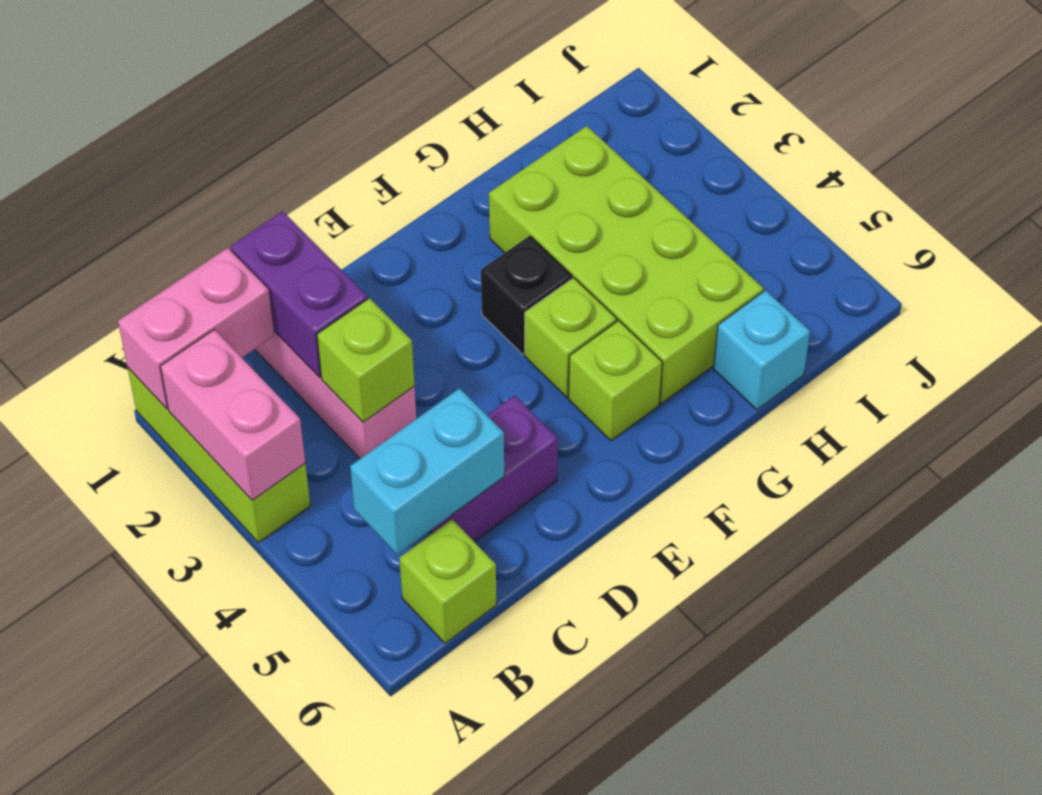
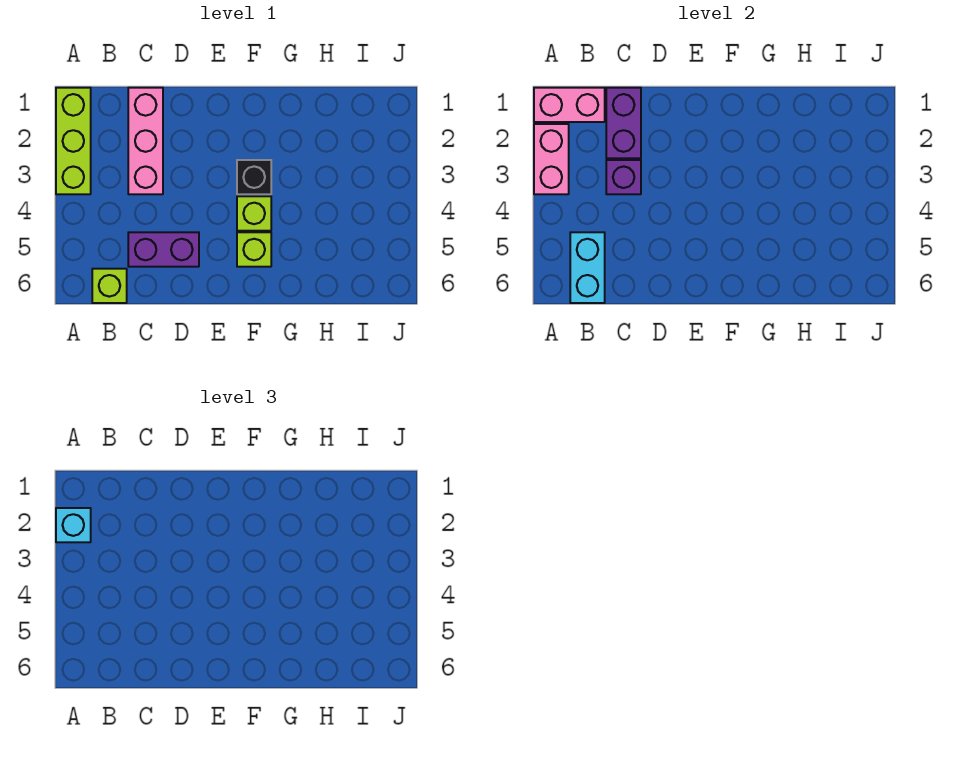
cyan brick B5:C5 level 2 -> cyan brick B5:B6 level 2
lime brick C3 level 2 -> purple brick C3 level 2
lime brick G2:H5 level 1 -> none
cyan brick H6 level 1 -> cyan brick A2 level 3

